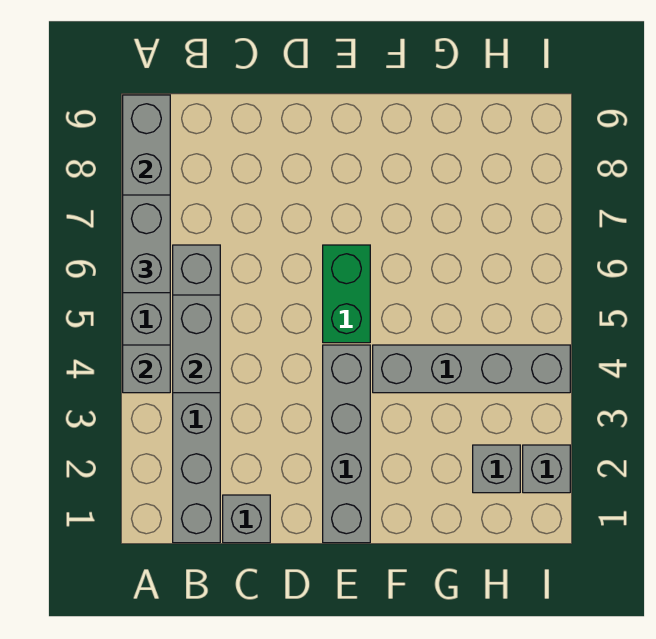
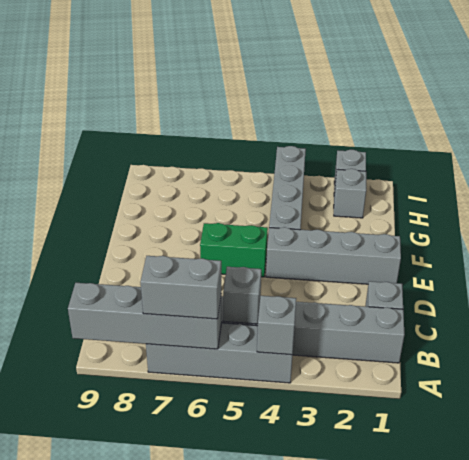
grey brick B4:B5 level 2 -> grey brick B5 level 2

